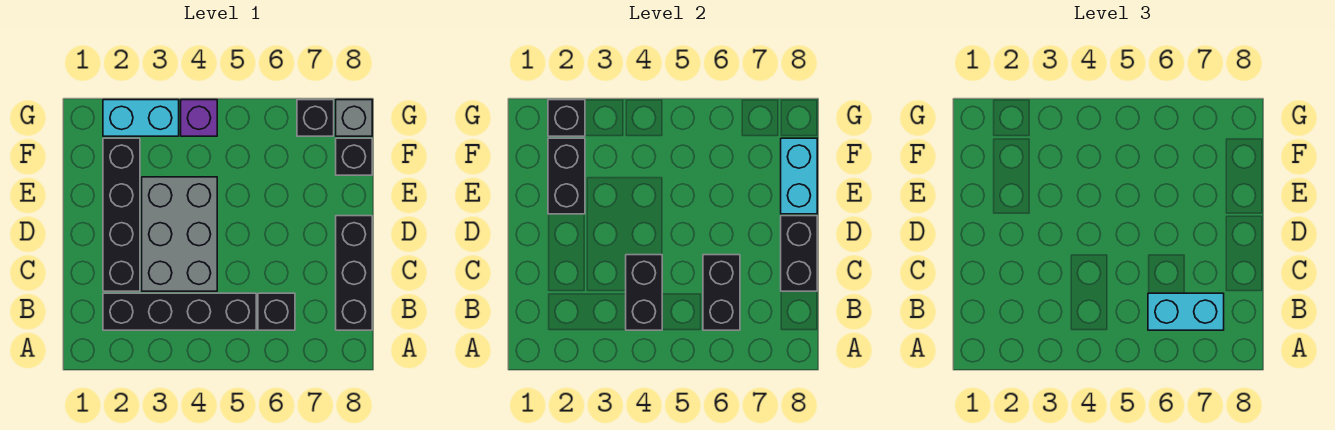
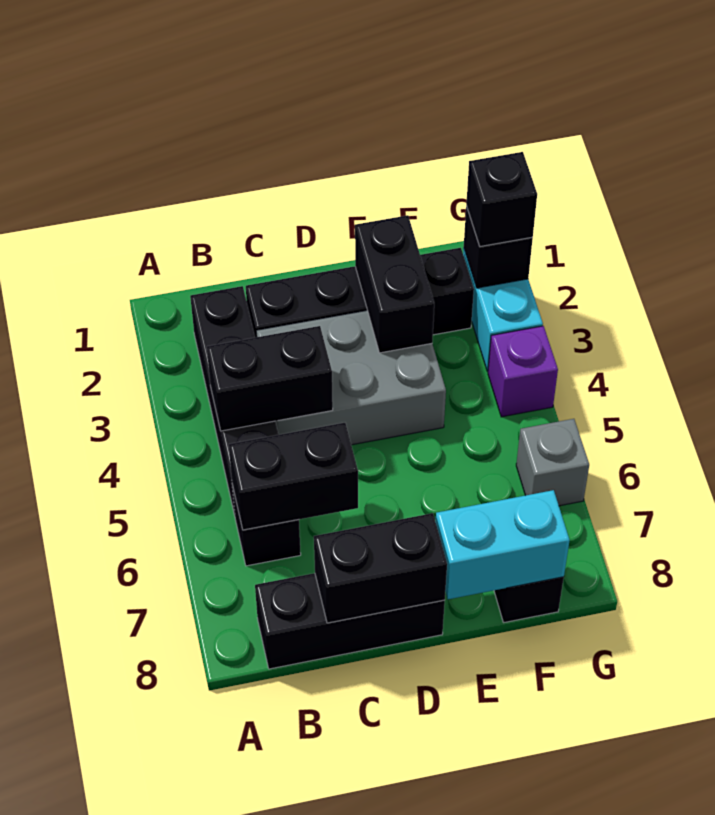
cyan brick B6:B7 level 3 -> none
black brick E2:F2 level 2 -> black brick E2:E3 level 2
black brick G7 level 1 -> black brick G2 level 3
grey brick G8 level 1 -> grey brick G6 level 1

